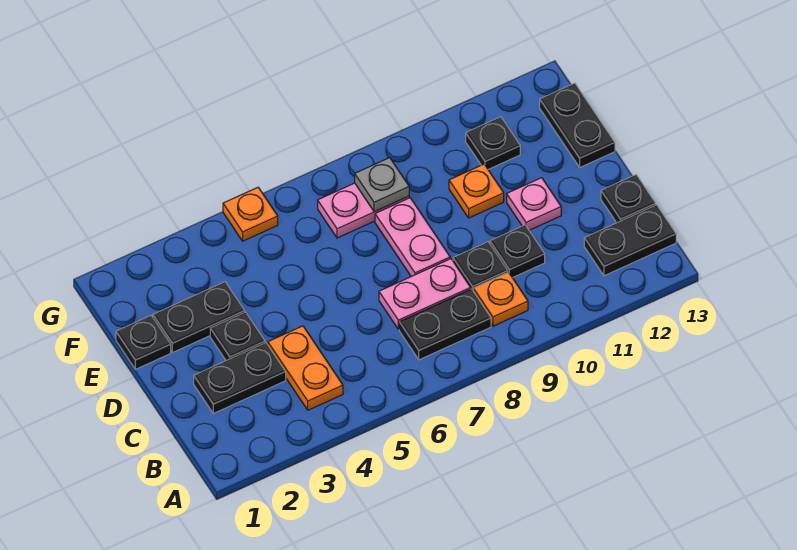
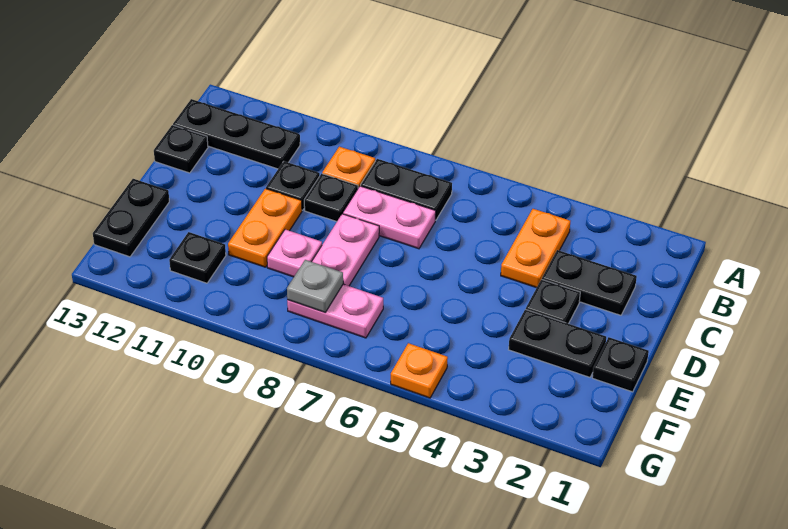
black plate B12:B13 level 1 -> black plate B11:B13 level 1
pink plate D11 level 1 -> pink plate E9 level 1
orange plate E10 level 1 -> orange plate D10:E10 level 1

